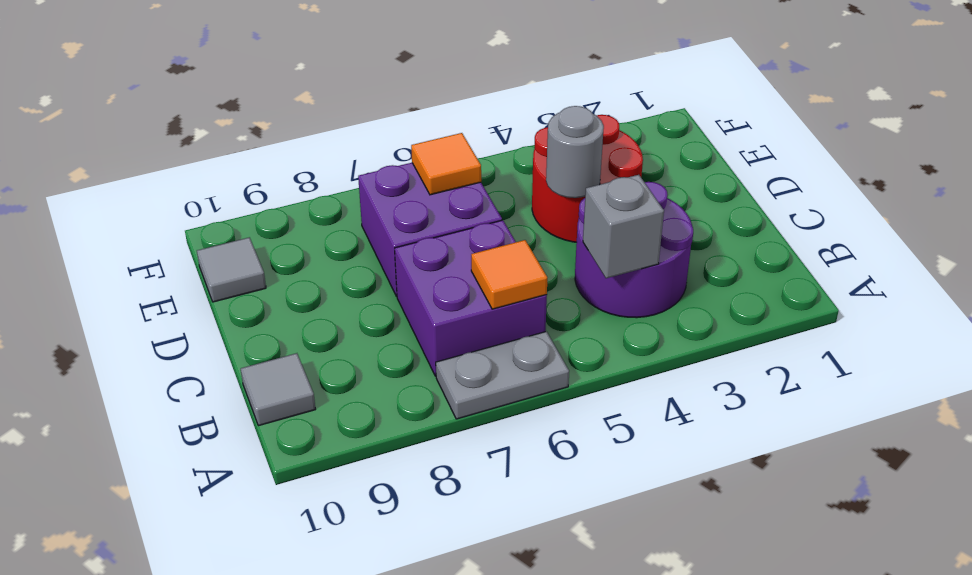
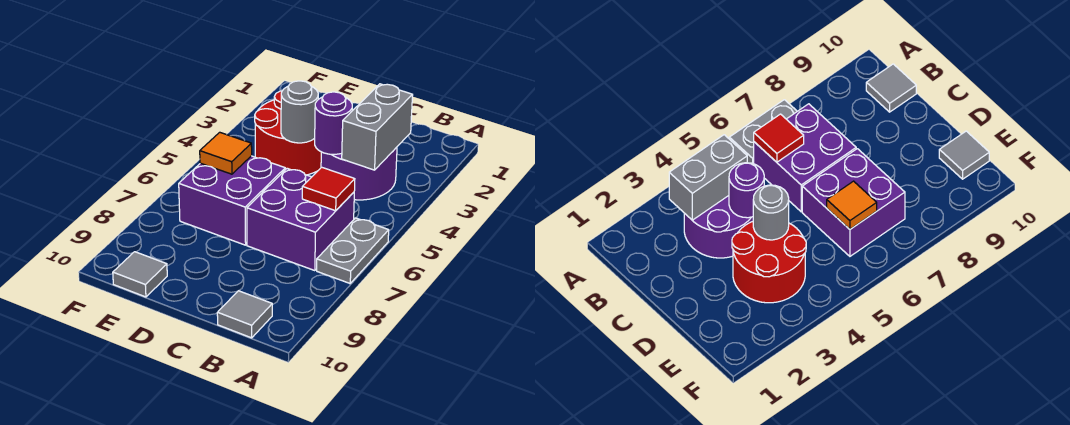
grey brick B4 level 2 -> grey brick B3:B4 level 2
orange tile B6 level 2 -> red tile B6 level 2
none -> purple round brick C4 level 2

